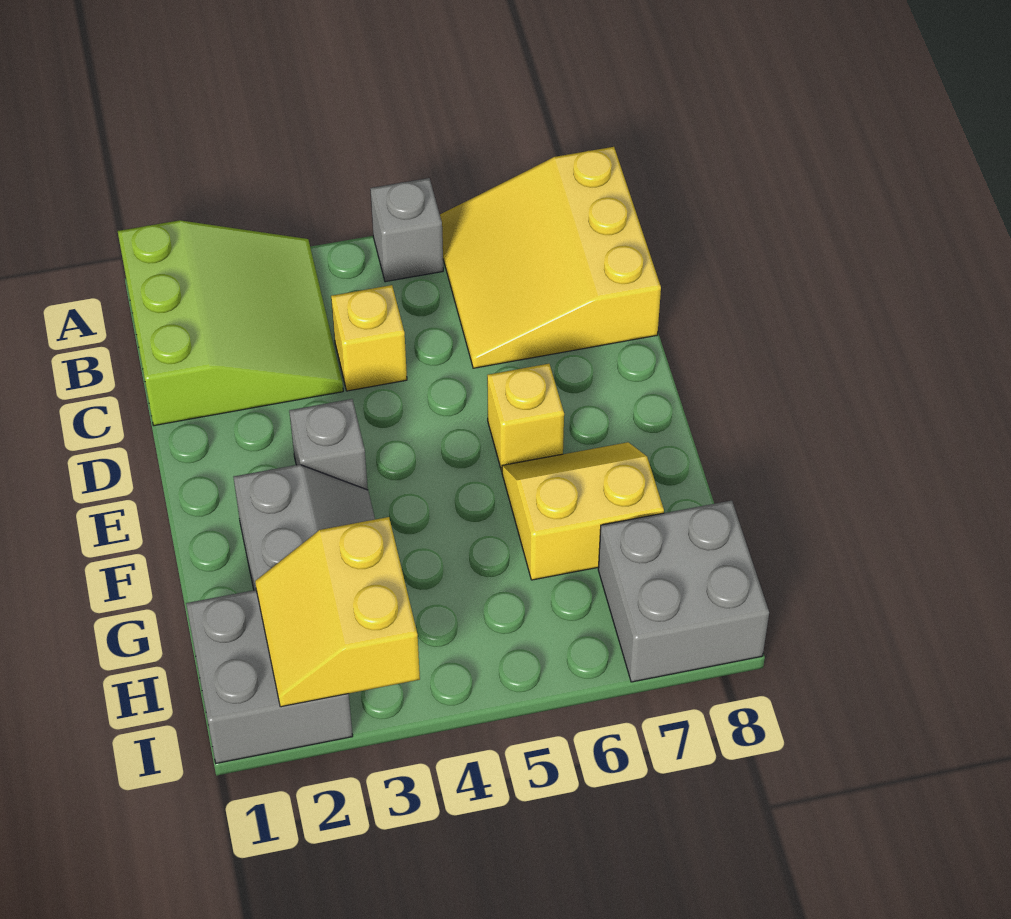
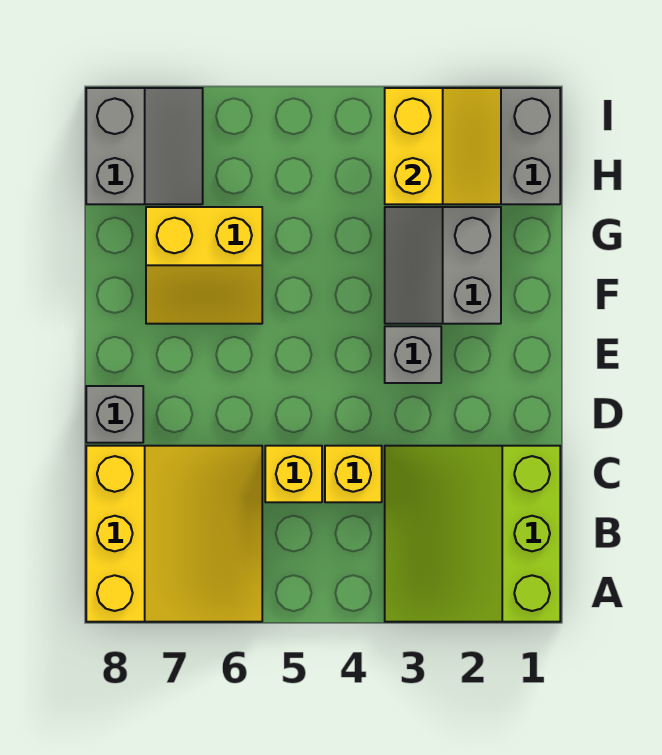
grey brick A5 level 1 -> grey brick D8 level 1
yellow brick E6 level 1 -> yellow brick C5 level 1
grey brick H7:I8 level 1 -> grey slope H7:I8 level 1 top 8

